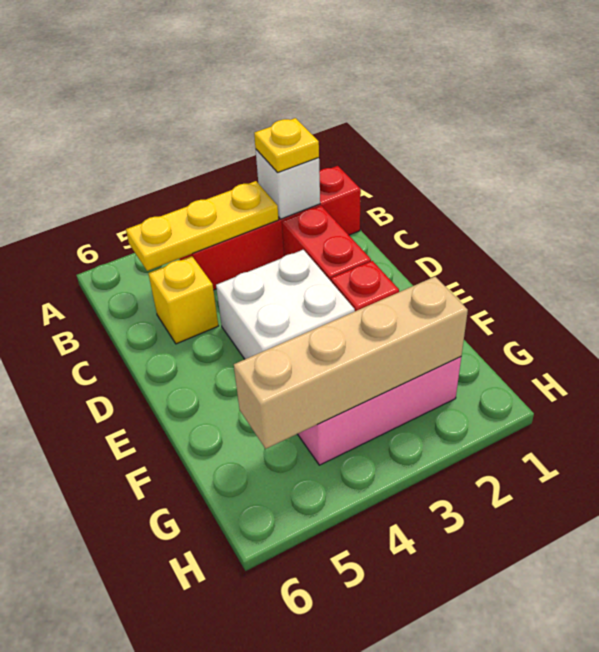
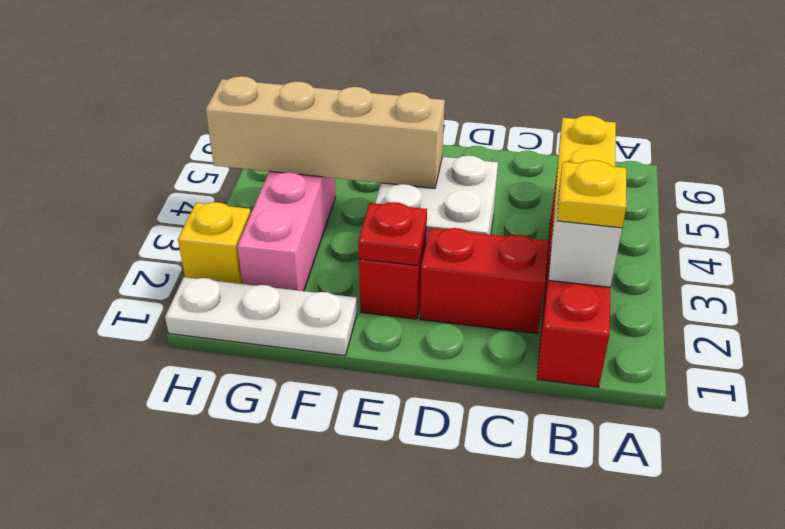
yellow brick C5 level 1 -> yellow brick H2 level 1
none -> red plate E2 level 2
none -> white plate F1:H1 level 1
tan brick G2:G5 level 2 -> tan brick E4:H4 level 2

